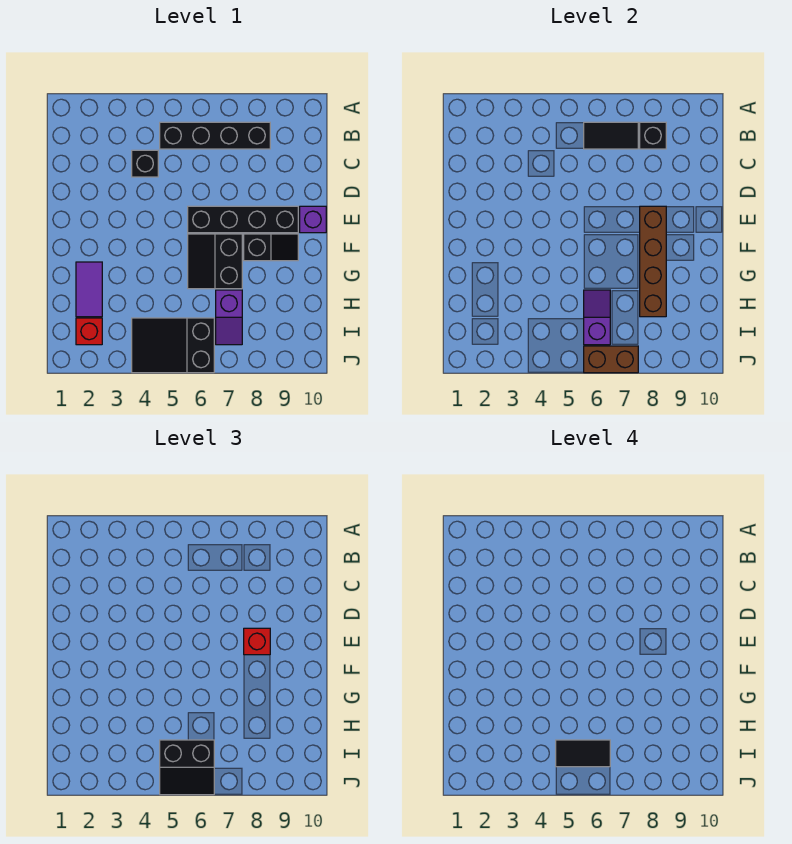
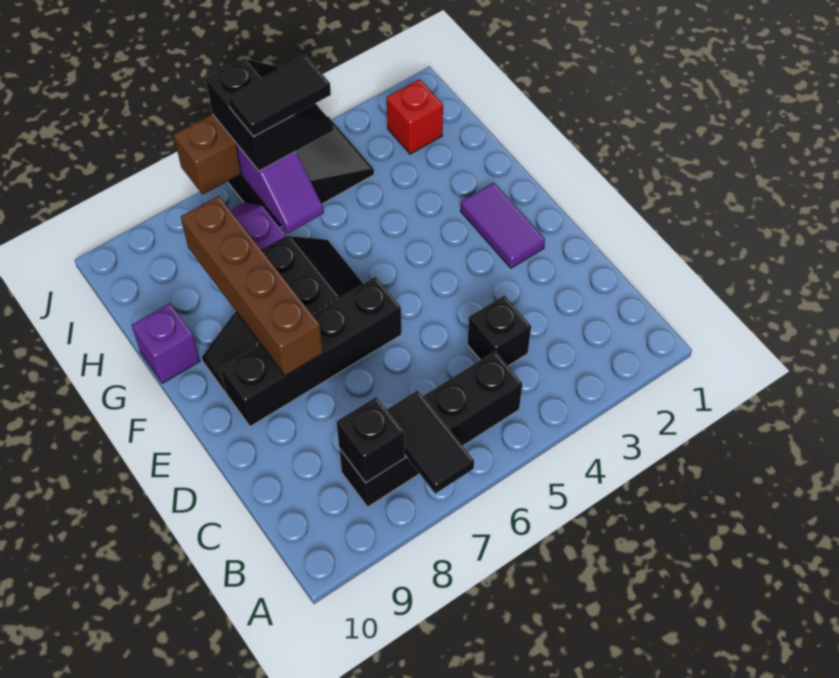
black tile B6:B7 level 2 -> black tile A7:B7 level 2
red brick E8 level 3 -> none
purple brick E10 level 1 -> purple brick G10 level 1
purple tile G2:H2 level 1 -> purple tile E2:F2 level 1
black slope I5:J6 level 3 top I -> black slope I5:J6 level 3 top 6

